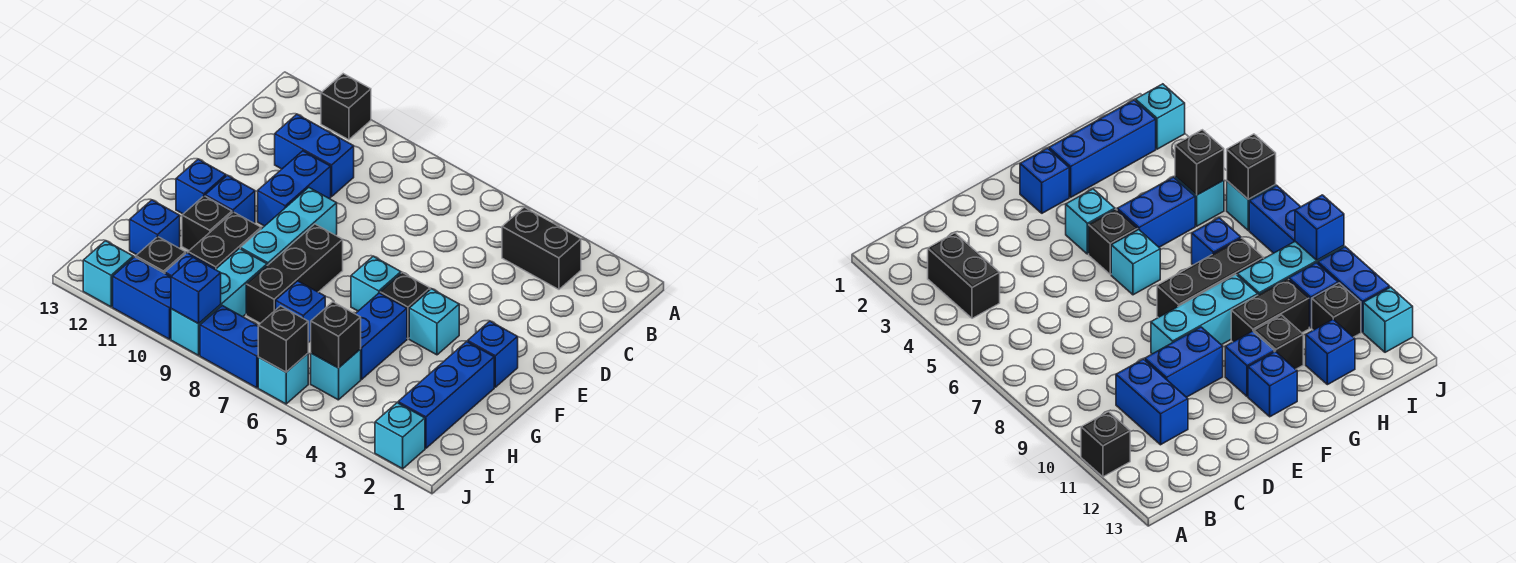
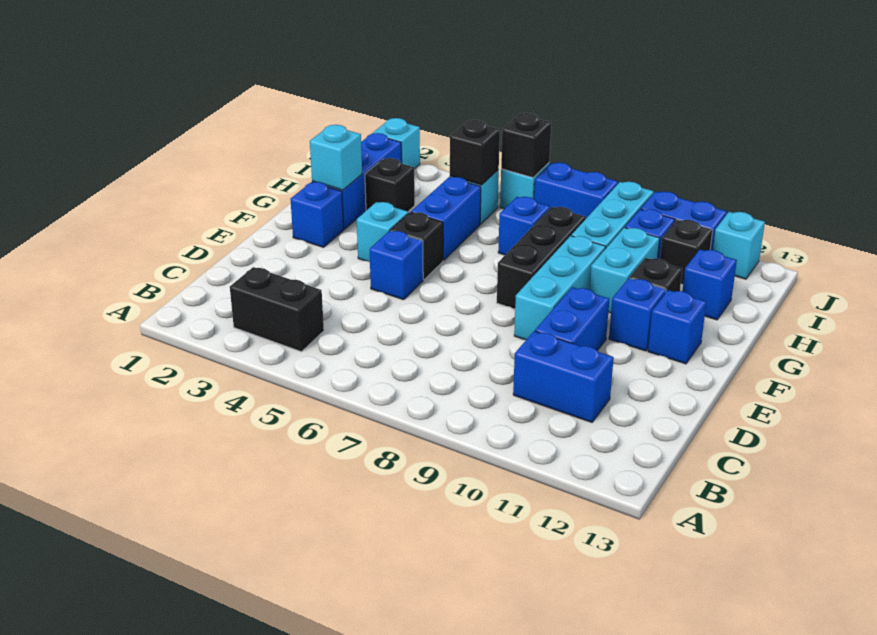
black brick A11 level 1 -> black brick H3 level 1
cyan brick F6 level 1 -> cyan brick G2 level 2
black brick G10:H10 level 1 -> cyan brick G10:H10 level 1
blue brick J9 level 2 -> blue brick E5 level 1

